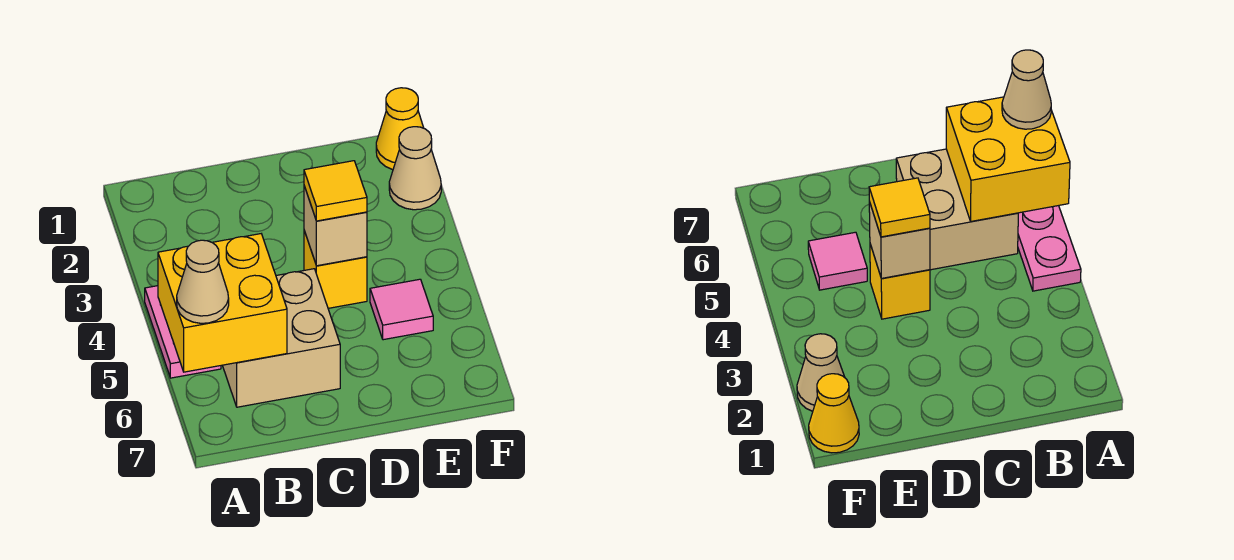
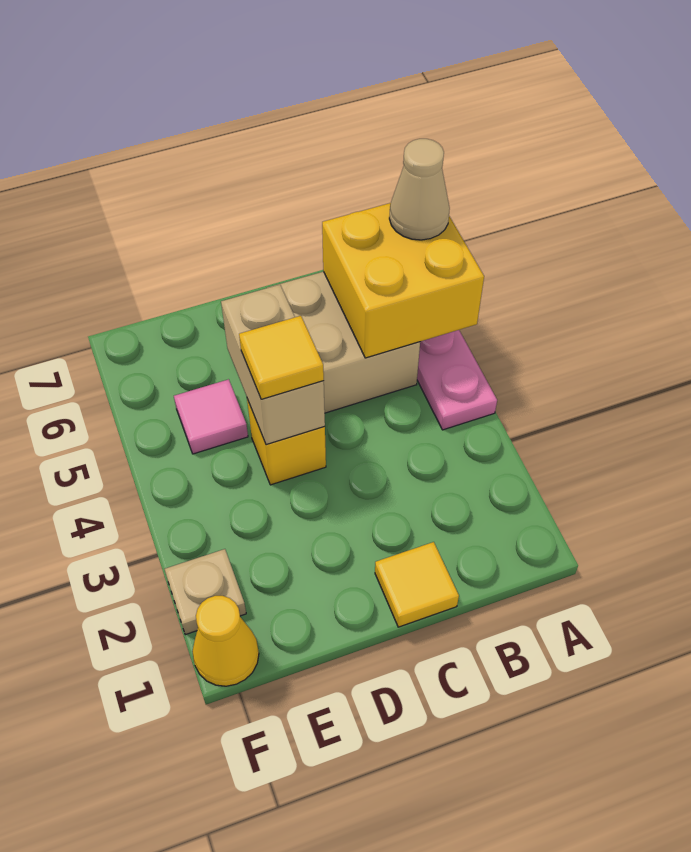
none -> yellow tile C1 level 1
tan brick D4 level 2 -> tan brick D4:D5 level 2
tan cone F2 level 1 -> tan plate F2 level 1

